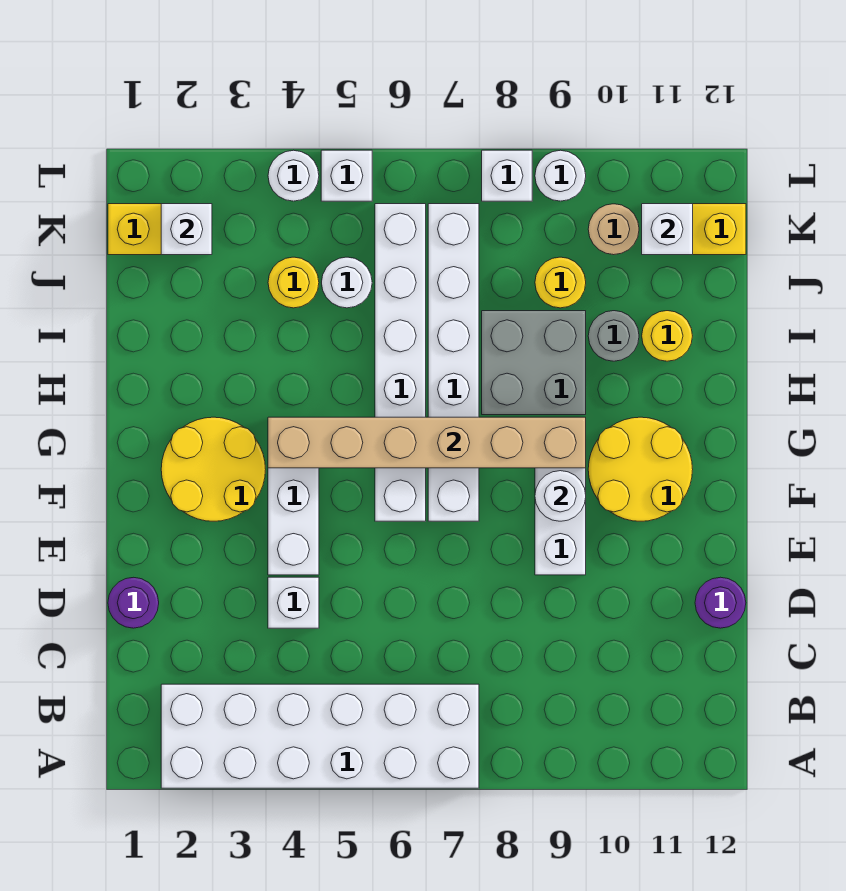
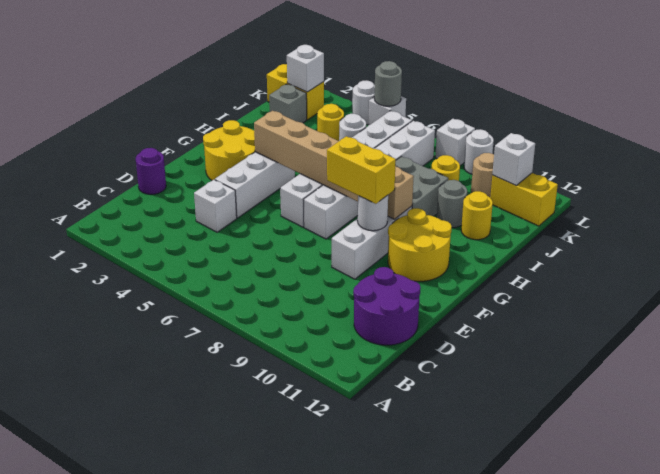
white brick A2:B7 level 1 -> none
purple round brick D12 level 1 -> purple round brick C11:D12 level 1
none -> yellow brick F8:F9 level 3
none -> grey brick J2 level 1
none -> grey round brick L5 level 2

